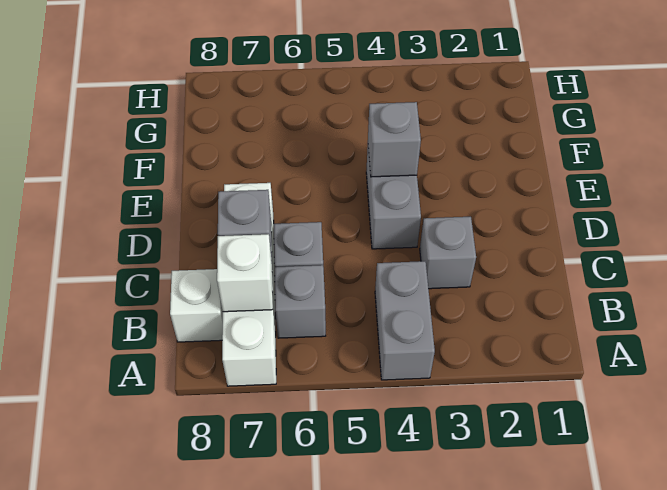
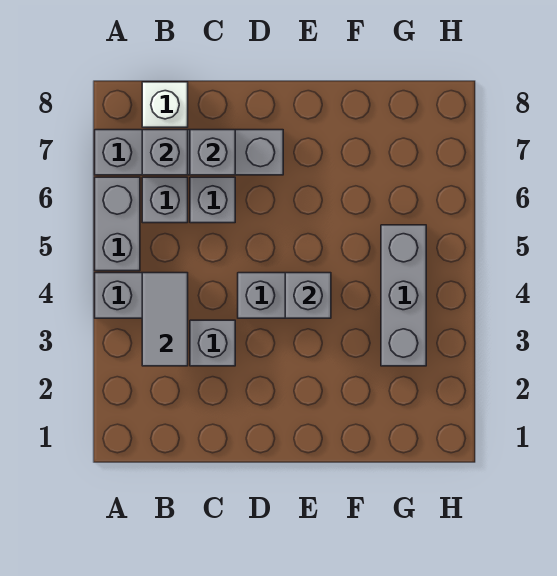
none -> grey brick A5:A6 level 1
white brick A7:D7 level 1 -> grey brick A7:D7 level 1
none -> grey tile B3:B4 level 2
white brick B7 level 2 -> grey brick B7 level 2
none -> grey brick G3:G5 level 1

